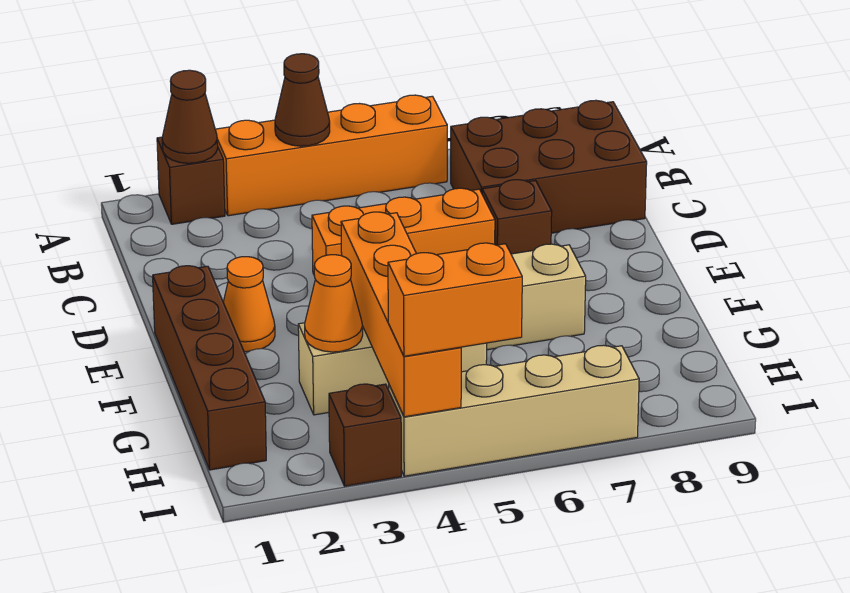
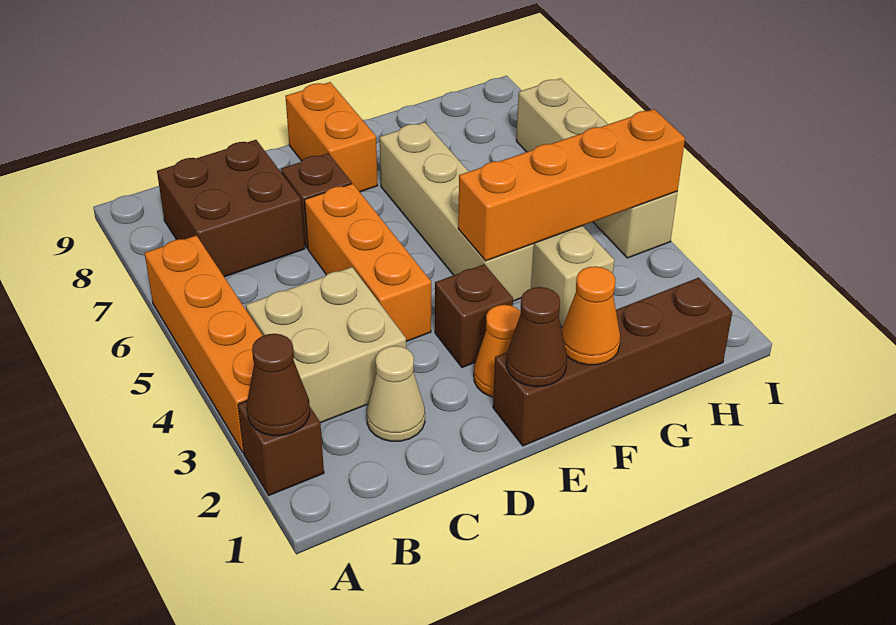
brown cone A4 level 2 -> brown cone E1 level 2
none -> tan brick B3:C4 level 1
brown brick B7:C9 level 1 -> brown brick B7:C8 level 1
none -> tan cone C2 level 1
orange cone G3 level 2 -> orange cone F1 level 2
brown brick I3 level 1 -> brown brick E3 level 1
orange brick I4:I5 level 3 -> orange brick E8:E9 level 1

